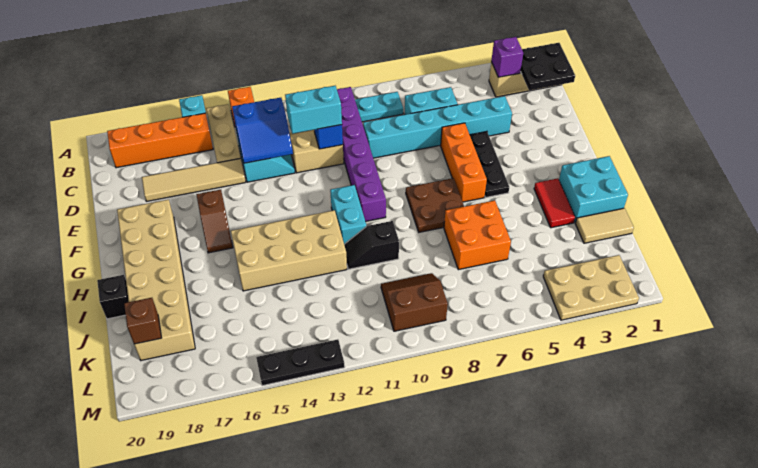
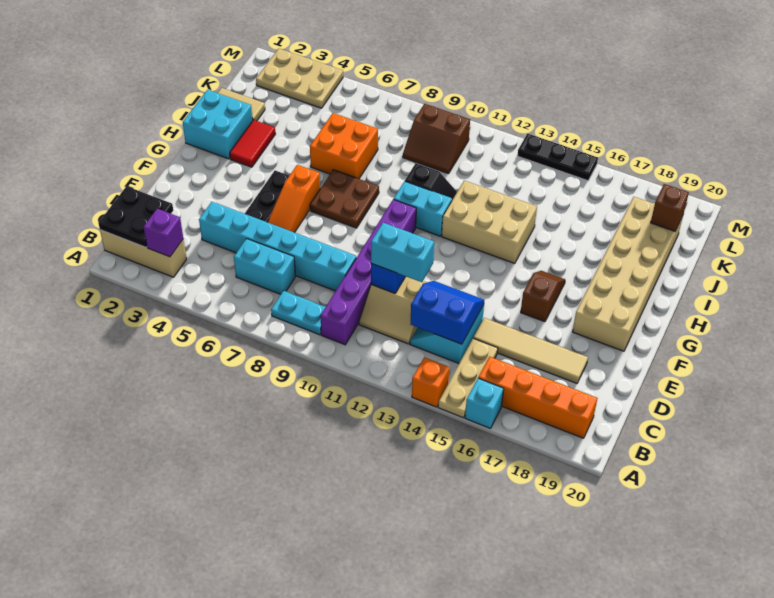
orange brick E6:G6 level 1 -> orange slope E6:G6 level 1 top G
cyan brick G11:H11 level 1 -> cyan brick H10:H11 level 1
tan brick H12:I15 level 1 -> tan brick H12:I14 level 1
black brick I20 level 1 -> none

